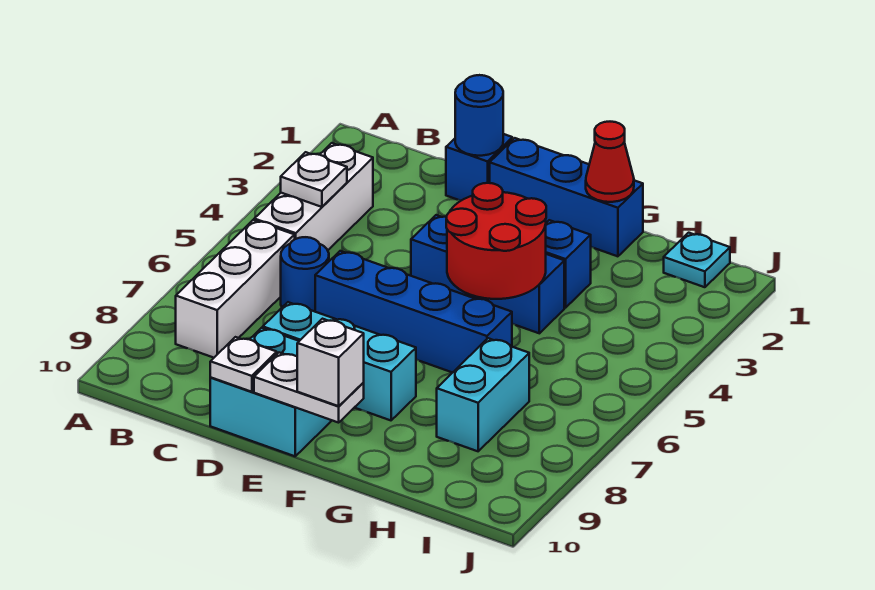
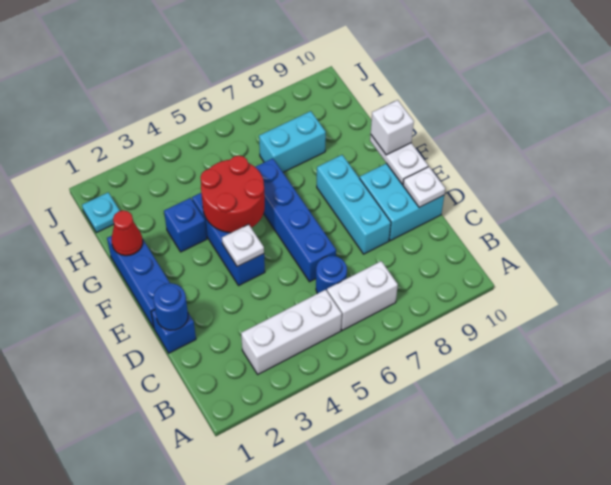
white plate B4 level 2 -> white plate E4 level 2
white brick B6:B8 level 1 -> white brick B6:B7 level 1

